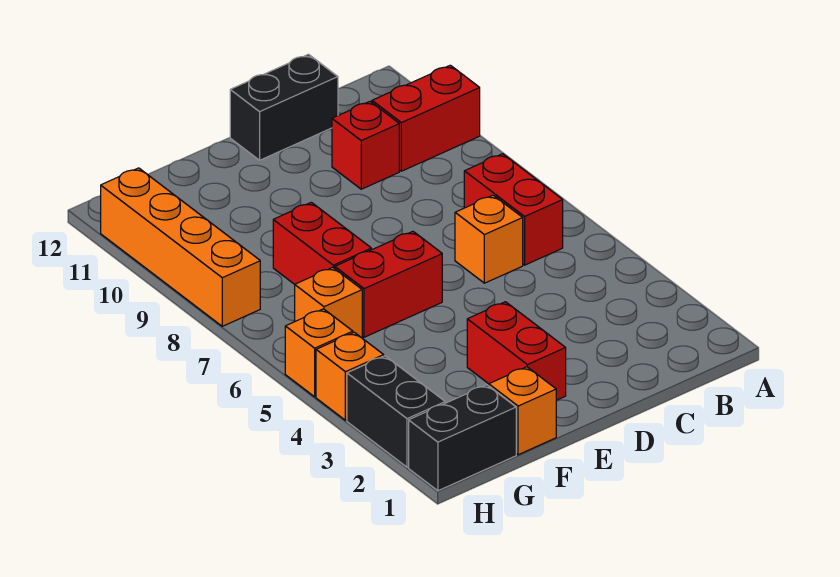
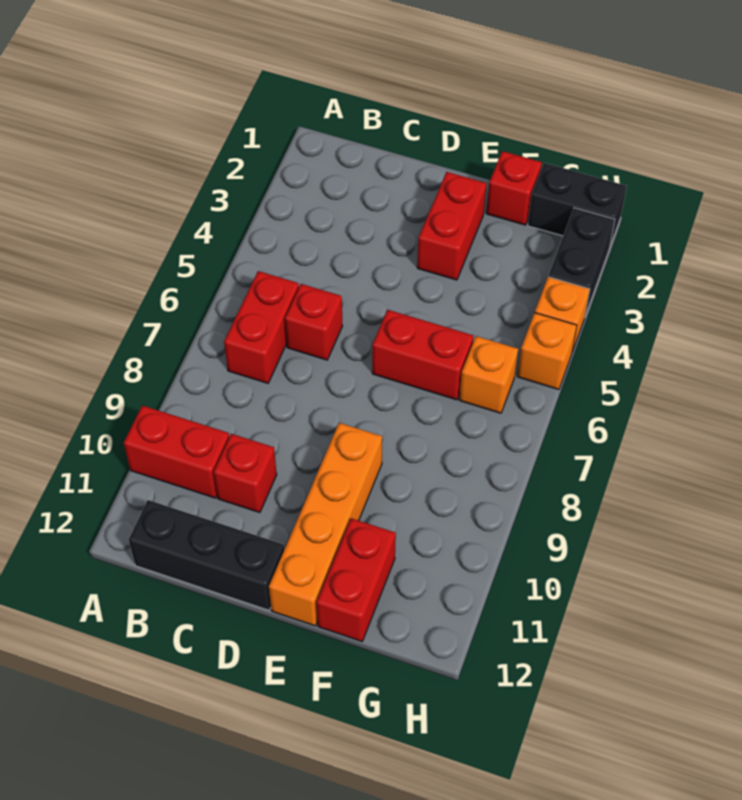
orange brick C6 level 1 -> red brick C6 level 1
black brick C12:D12 level 1 -> black brick B12:D12 level 1
orange brick F1 level 1 -> red brick F1 level 1
red brick F7:F8 level 1 -> red brick F11:F12 level 1
orange brick H8:H11 level 1 -> orange brick E9:E12 level 1

